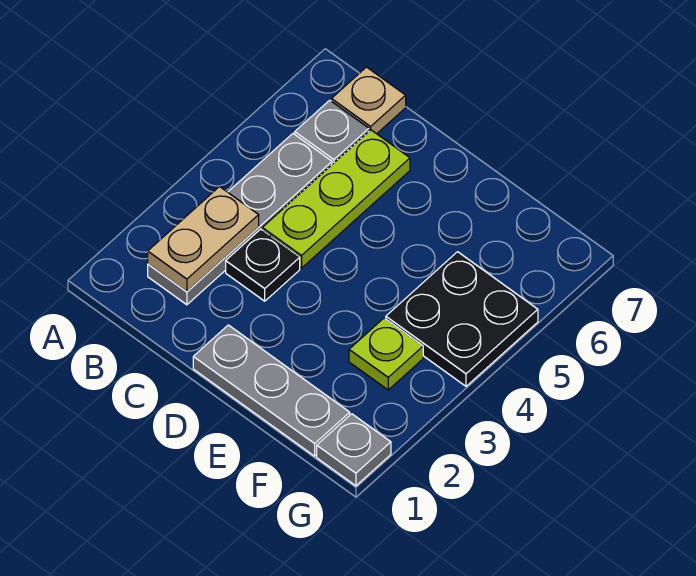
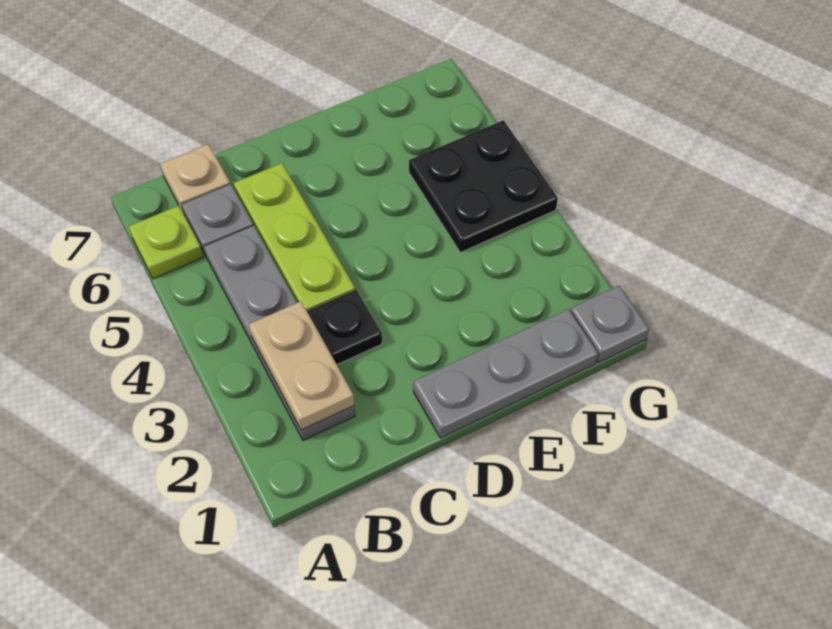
lime plate F3 level 1 -> lime plate A6 level 1

